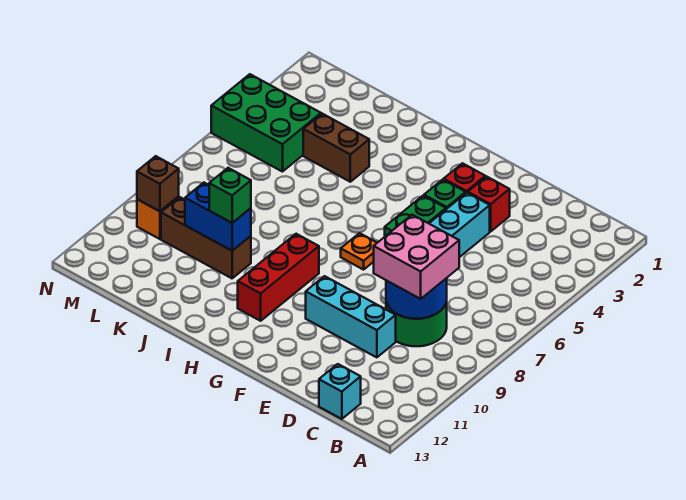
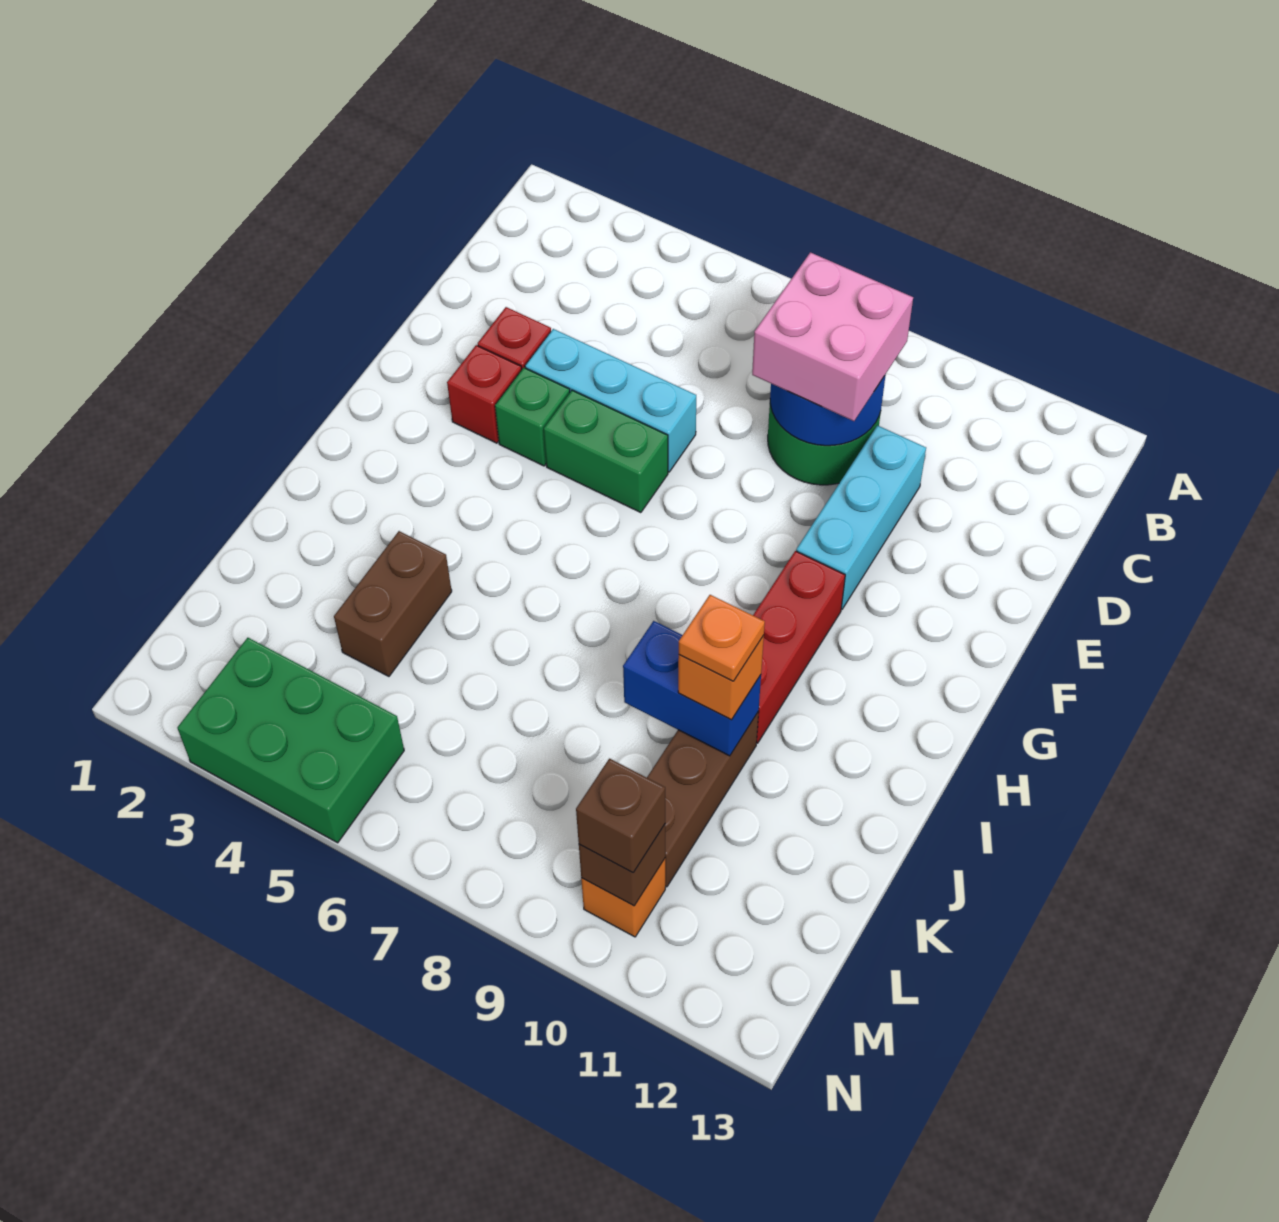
cyan brick C13 level 1 -> none
orange plate G7 level 1 -> orange plate J10 level 4
red brick H9:H11 level 1 -> red brick G10:I10 level 1
blue brick J10:K10 level 2 -> blue brick J9:J10 level 2
green brick J10 level 3 -> orange brick J10 level 3
green brick L4:N5 level 1 -> green brick M3:N5 level 1
none -> brown brick M10 level 3

